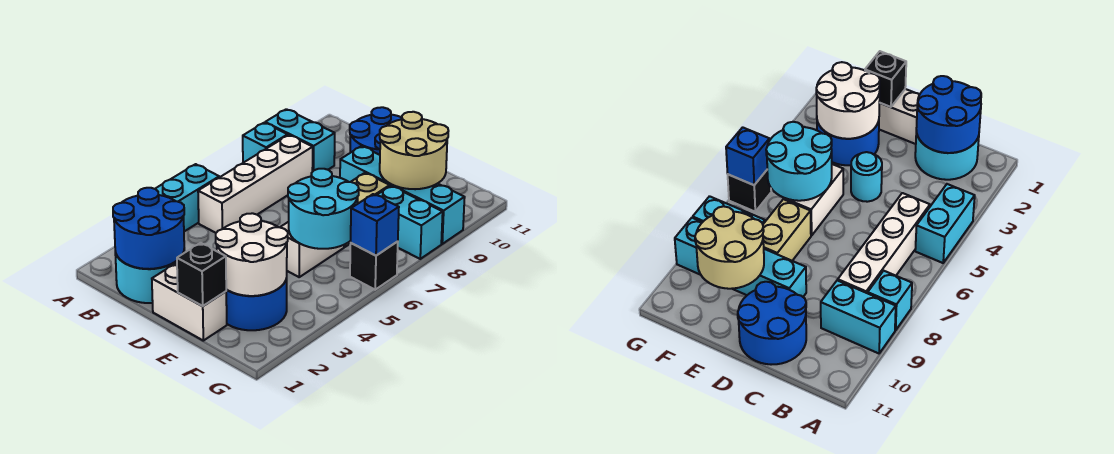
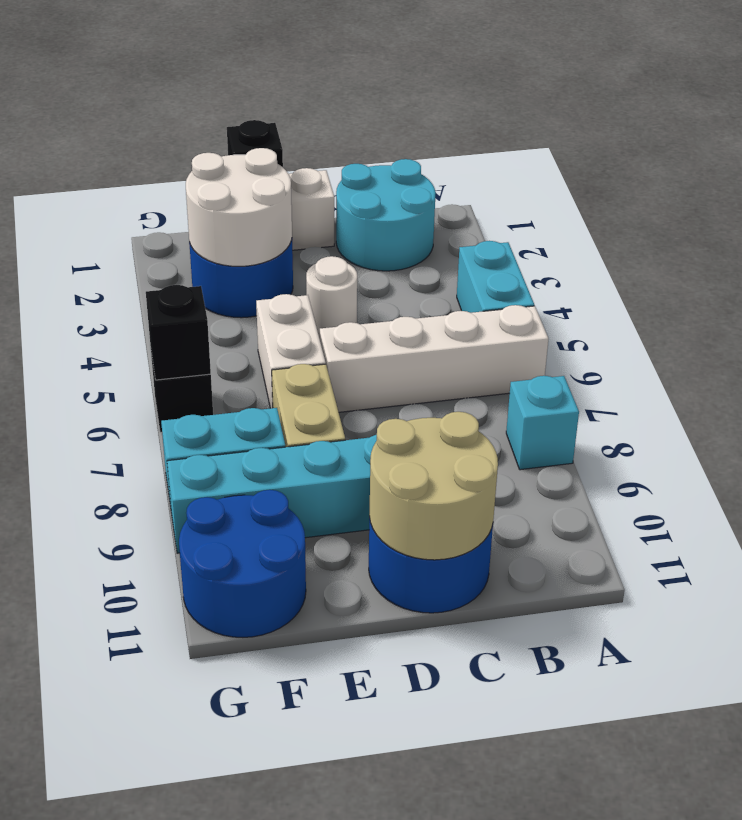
cyan brick A9:B9 level 1 -> none
blue round brick B1:C2 level 2 -> blue round brick F10:G11 level 1
white brick B5:B8 level 1 -> white brick A6:D6 level 1
cyan round brick D4 level 1 -> white round brick D4 level 1
cyan round brick E5:F6 level 2 -> none
tan round brick E9:F10 level 2 -> tan round brick C10:D11 level 2
blue brick G6 level 2 -> black brick G6 level 2

